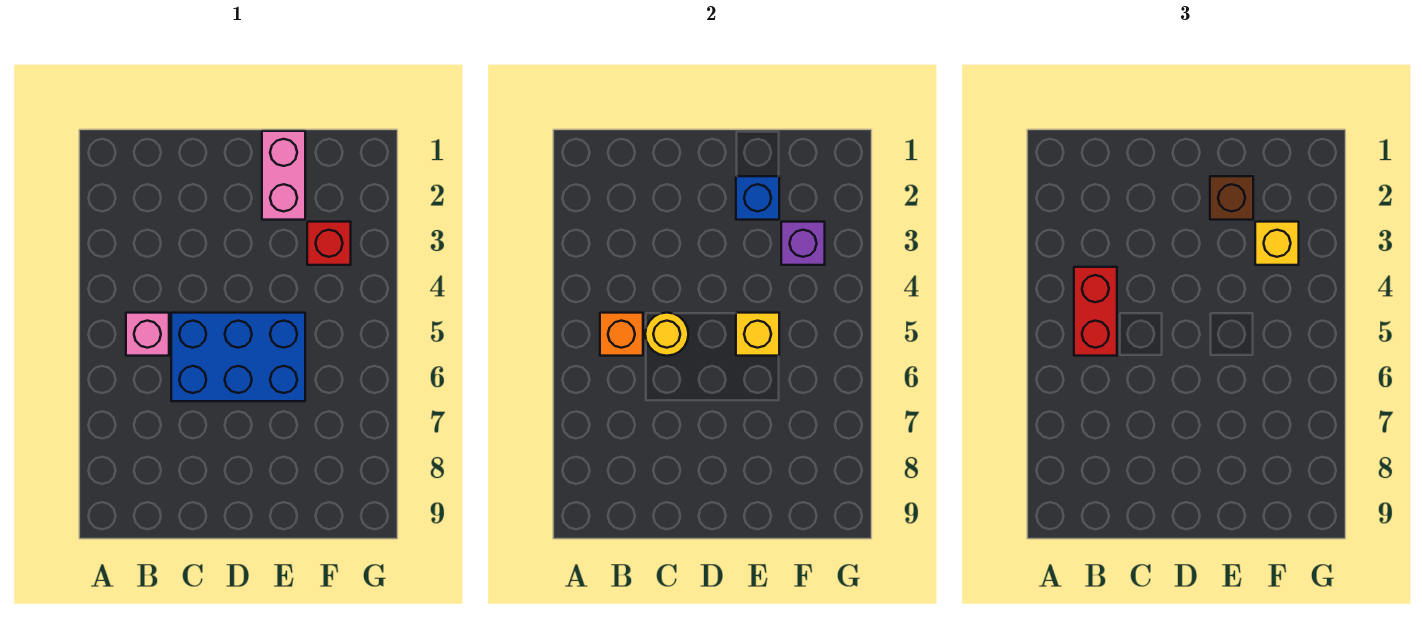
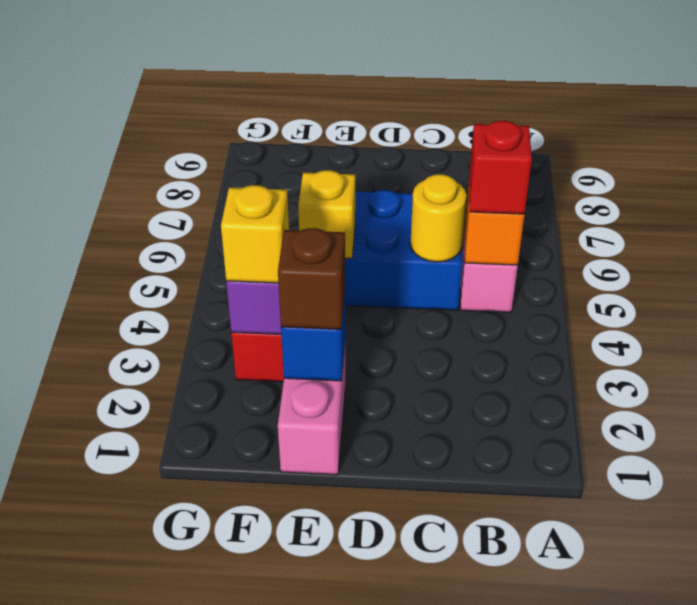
red brick B4:B5 level 3 -> red brick B5 level 3

